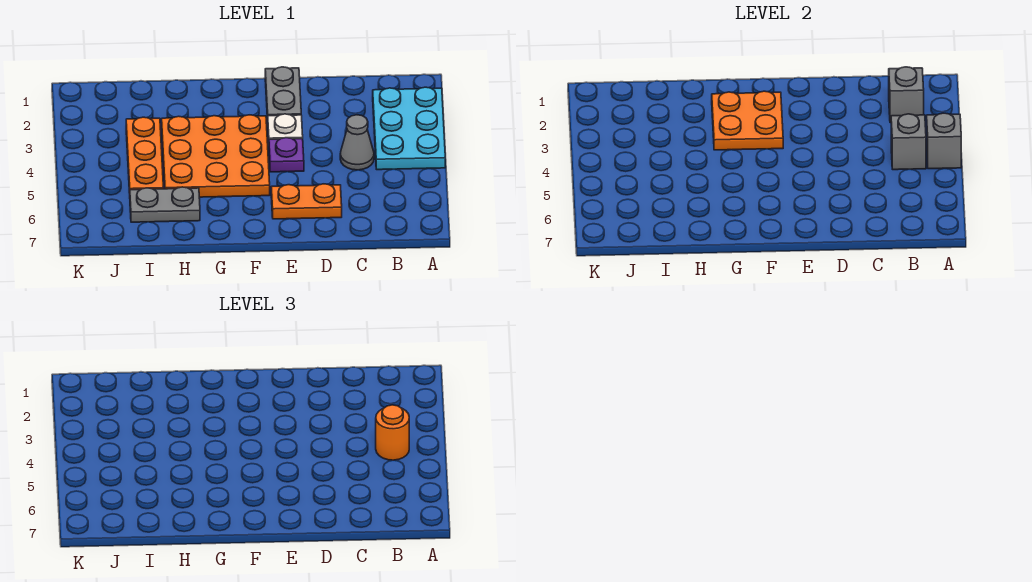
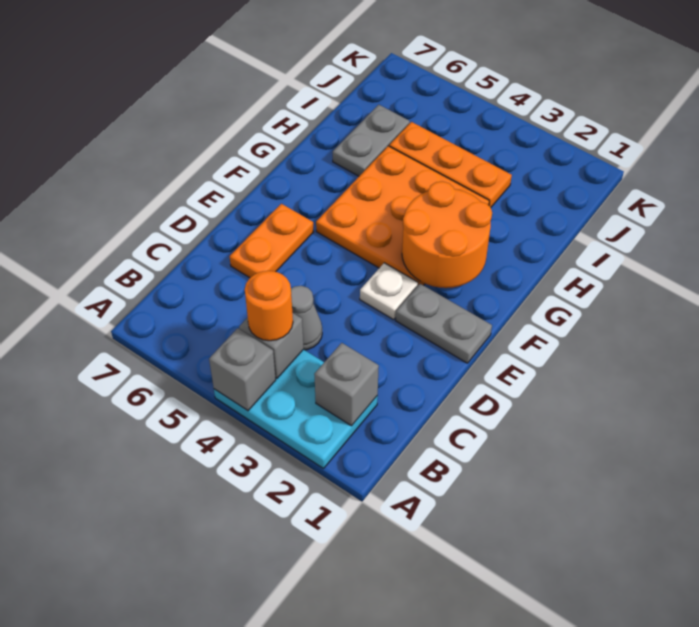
purple plate E4 level 1 -> none
orange plate F2:G3 level 2 -> orange round brick F2:G3 level 2

